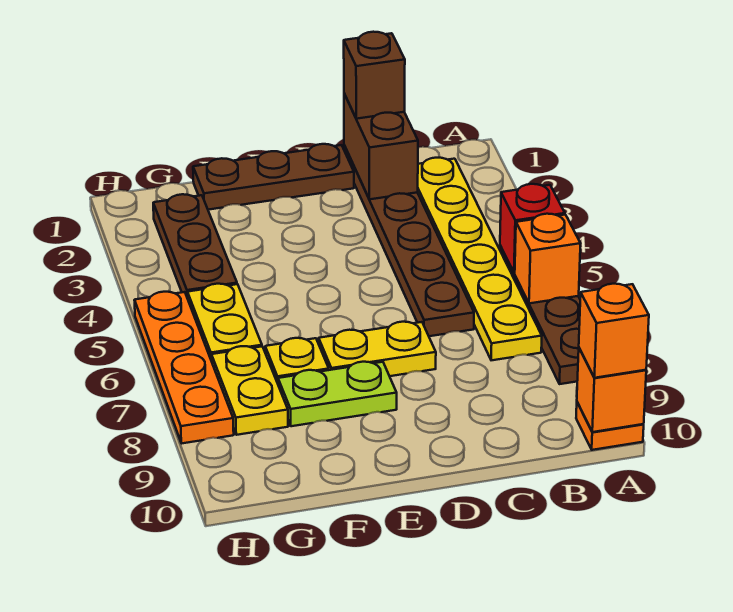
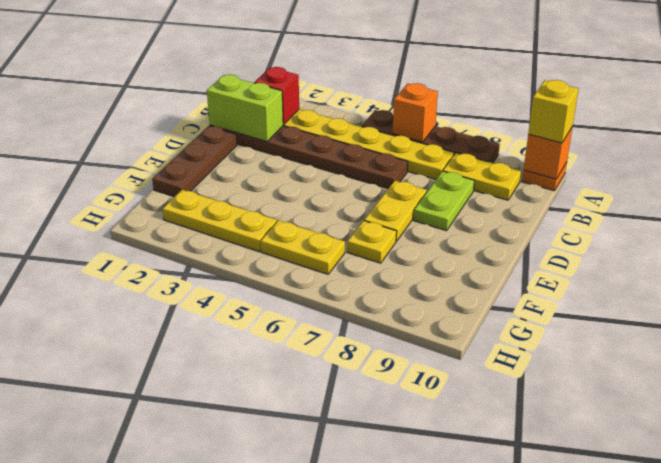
red brick A5 level 2 -> red brick B2 level 2
orange brick A10 level 3 -> yellow brick A10 level 3
brown brick C1:C2 level 2 -> lime brick C1:C2 level 2
brown brick C1 level 3 -> none
lime plate E8:F8 level 1 -> lime plate C8:D8 level 1
brown plate G2:G4 level 1 -> yellow plate G2:G4 level 1
yellow plate G7:G8 level 1 -> yellow plate B8:B9 level 1
orange plate H5:H8 level 1 -> none

